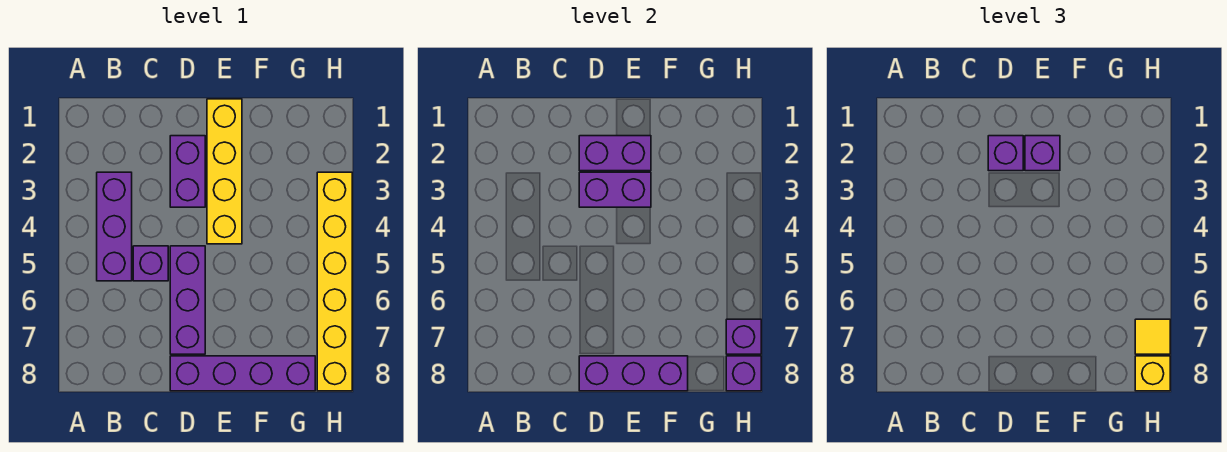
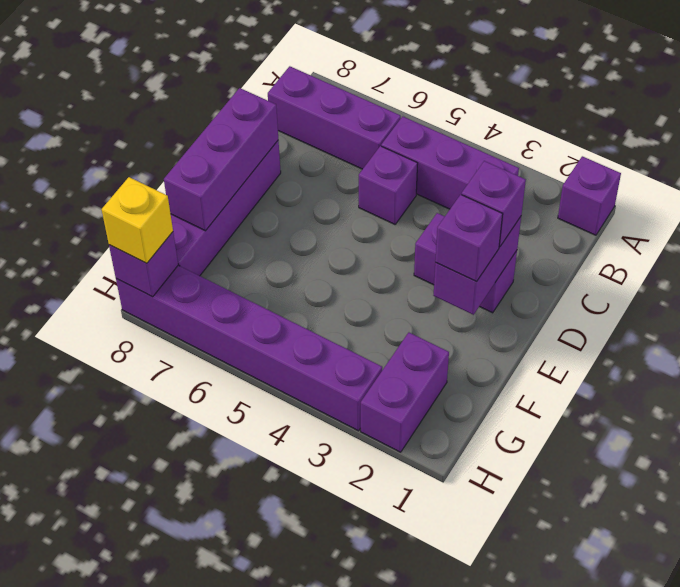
purple brick D3:E3 level 2 -> purple brick G2:H2 level 1
purple brick D5:D7 level 1 -> purple brick B6:B8 level 1
yellow brick E1:E4 level 1 -> none
yellow brick H3:H8 level 1 -> purple brick H3:H8 level 1
purple brick H7 level 2 -> purple brick A1 level 1
yellow tile H7 level 3 -> none

